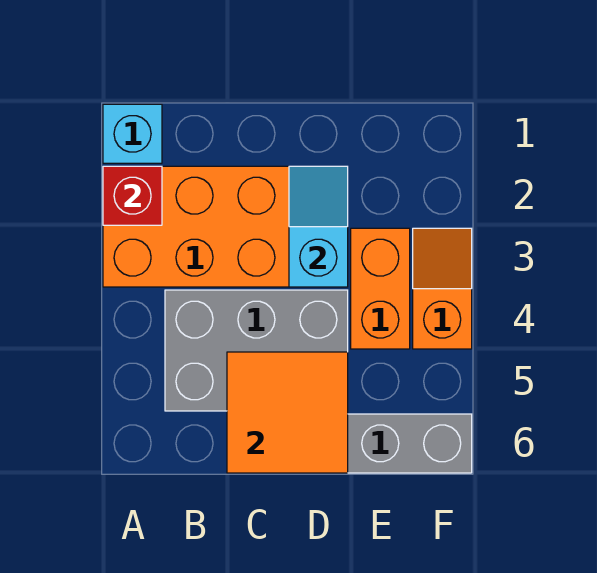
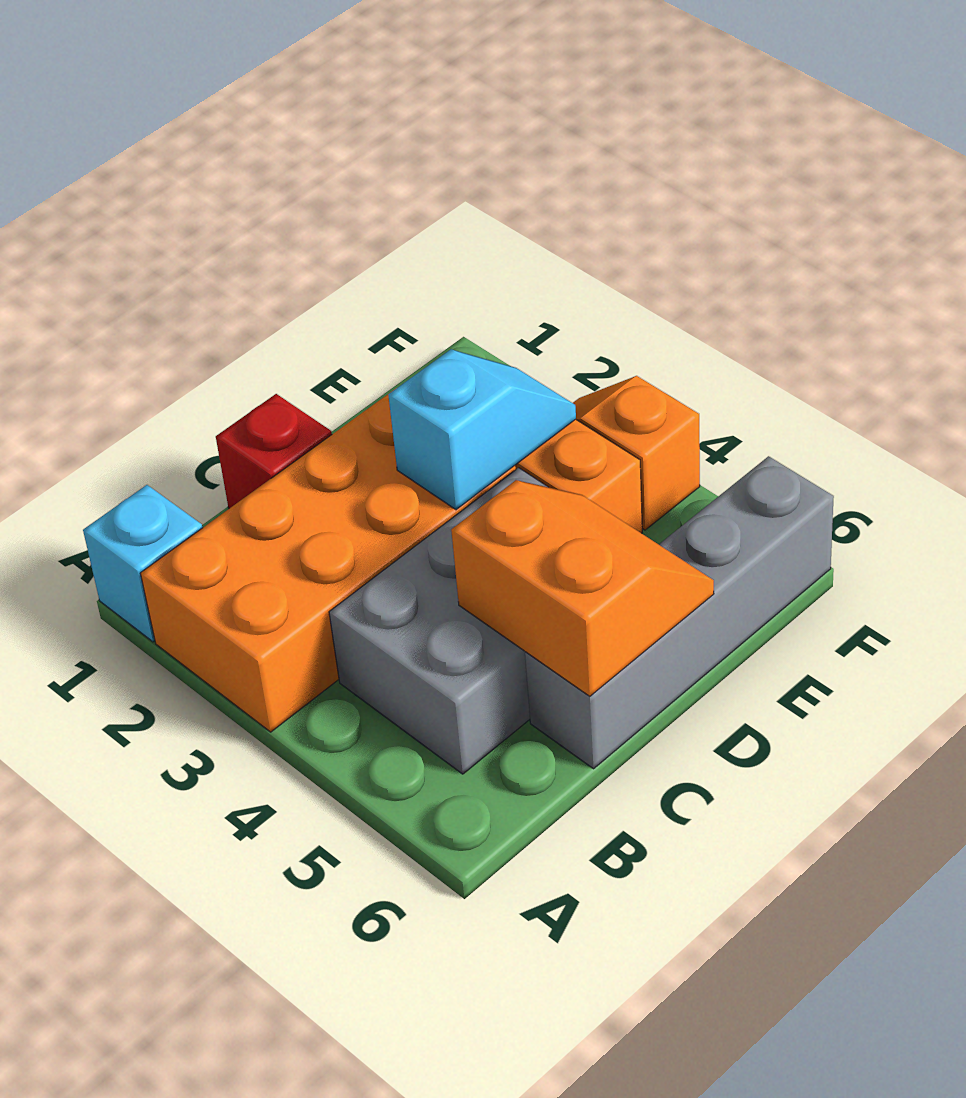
red brick A2 level 2 -> red brick C1 level 1
orange tile C5:D6 level 2 -> orange slope C5:D6 level 2 top C
cyan slope D2:D3 level 2 top 3 -> cyan slope D3:E3 level 2 top D

